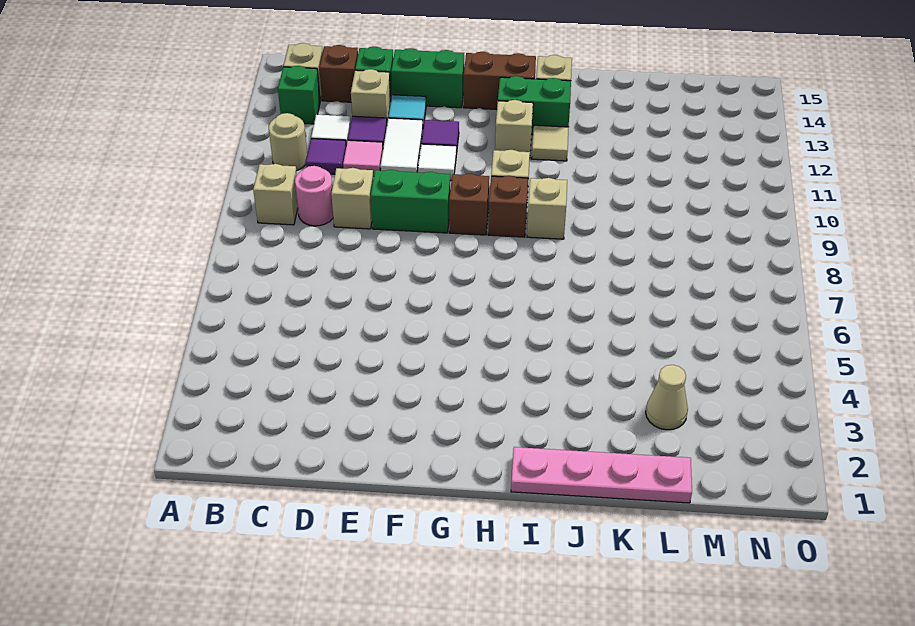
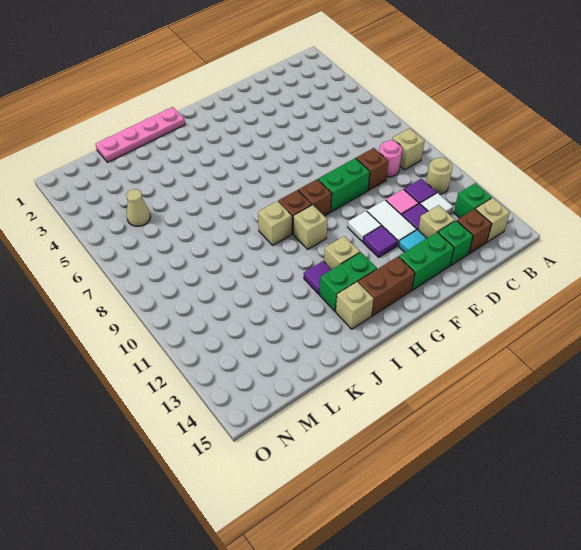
tan brick D9 level 1 -> brown brick D9 level 1
tan tile I12 level 1 -> purple tile I12 level 1
tan cone L3 level 1 -> tan cone M5 level 1

